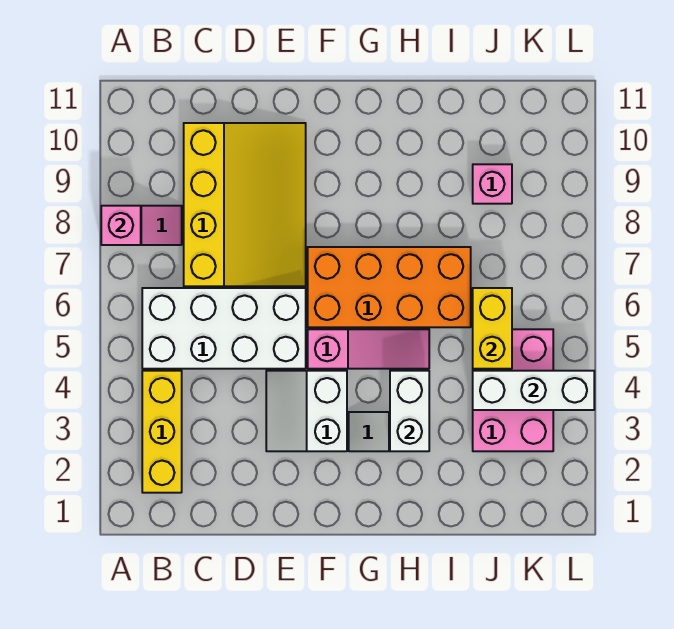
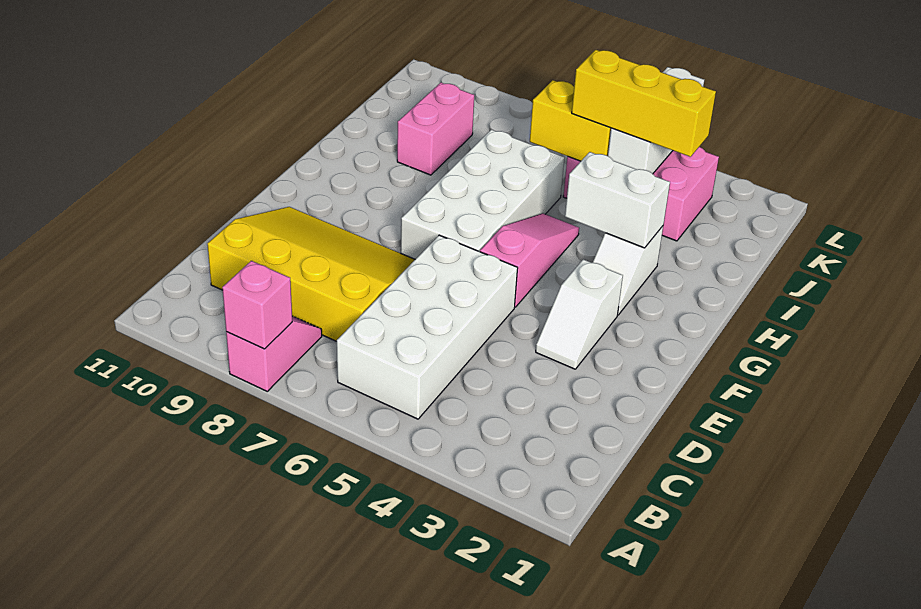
yellow brick B2:B4 level 1 -> yellow brick J3:J5 level 3
white slope E3:F4 level 1 top F -> white slope E3:F3 level 1 top F
orange brick F6:I7 level 1 -> white brick F6:I7 level 1
pink brick J9 level 1 -> pink brick I9:J9 level 1

